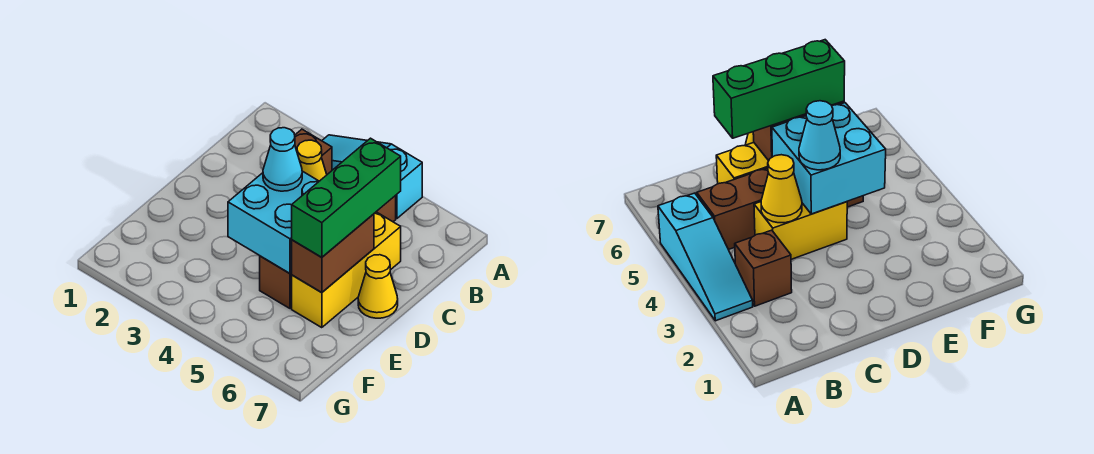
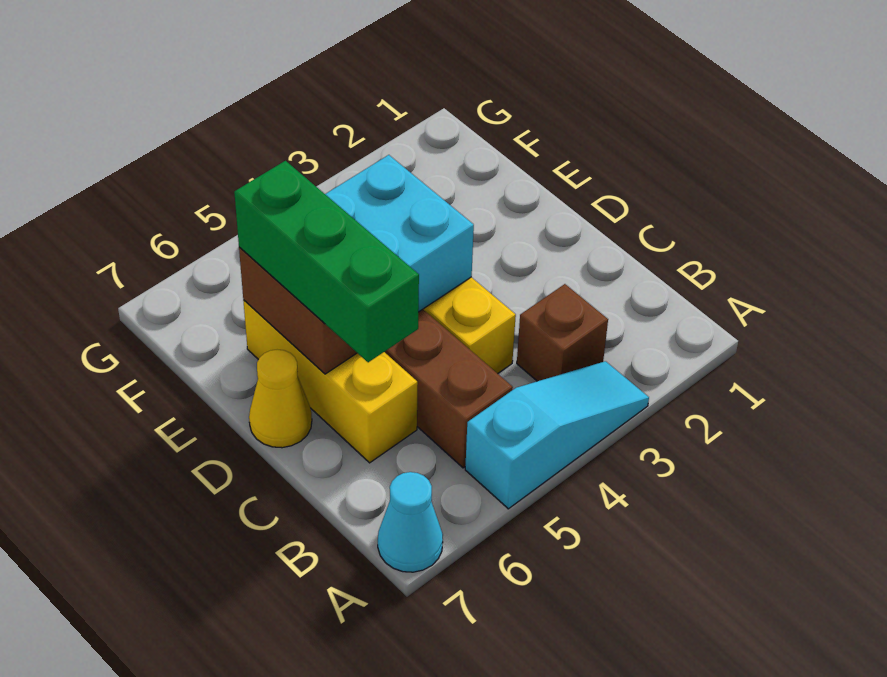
yellow cone C4 level 2 -> none
cyan cone D4 level 3 -> cyan cone A7 level 1

